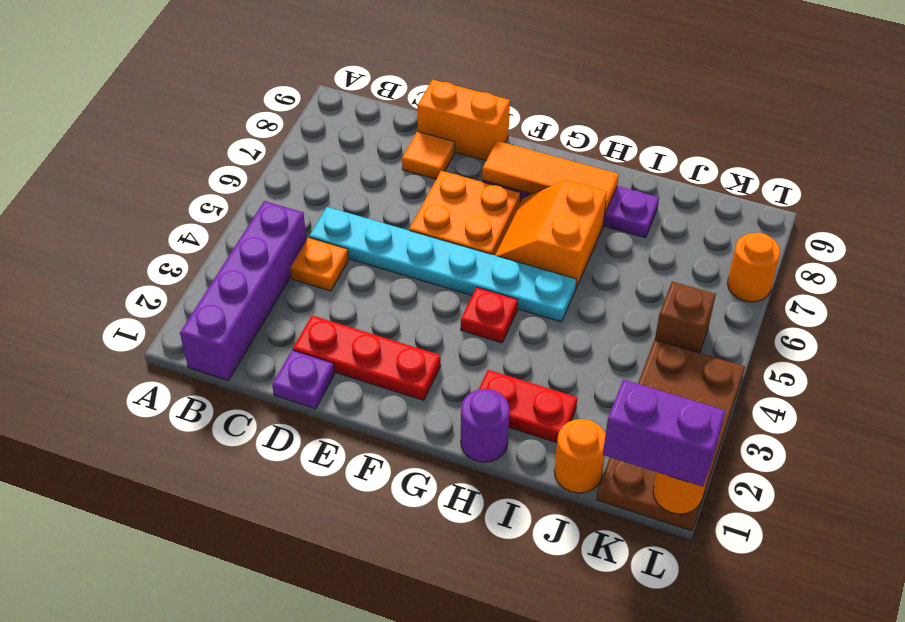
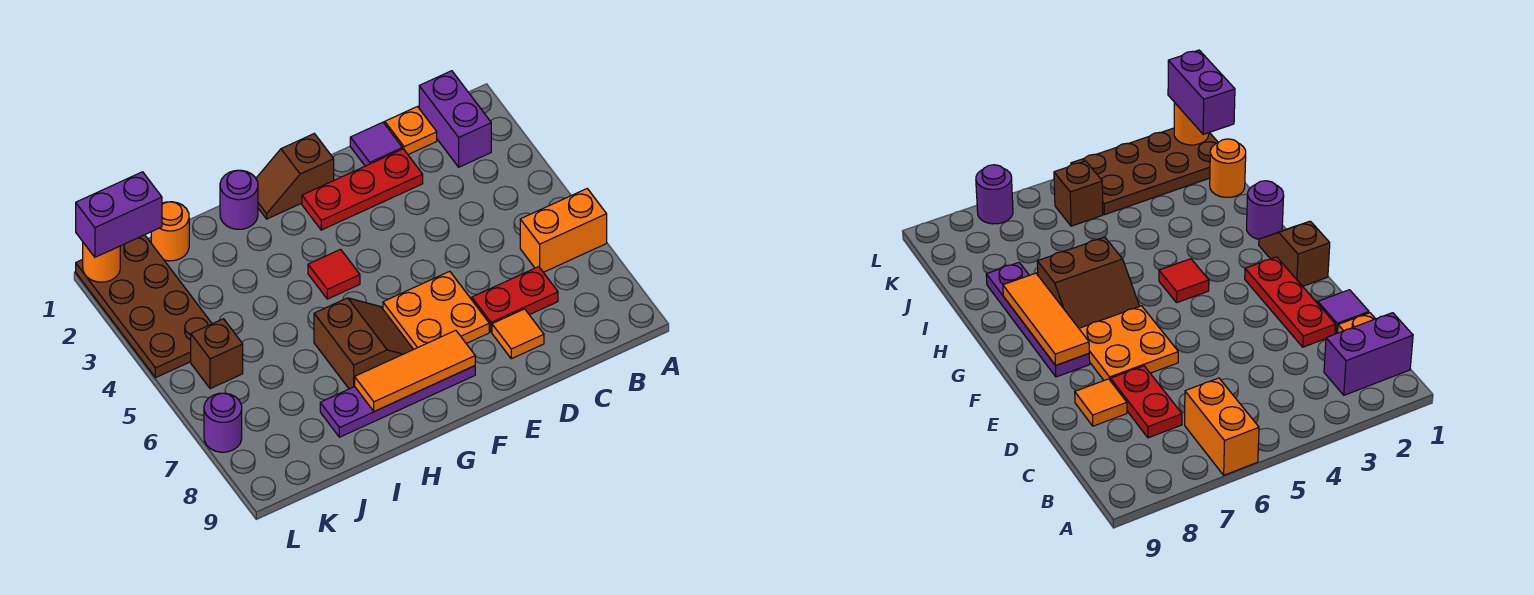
purple brick B1:B4 level 1 -> purple brick B1:B2 level 1
orange plate C4 level 1 -> orange plate C1 level 1
cyan plate C5:H5 level 1 -> none
purple plate D1 level 1 -> purple tile D1 level 1
orange brick D9:E9 level 1 -> orange brick A6:B6 level 1
none -> brown slope F1:G1 level 1 top F
red plate G4 level 1 -> red tile G4 level 1
orange slope G6:H7 level 1 top H -> brown slope G6:H7 level 1 top H
red plate H2:I2 level 1 -> red plate C7:D7 level 1
orange round brick L7 level 1 -> purple round brick L7 level 1

